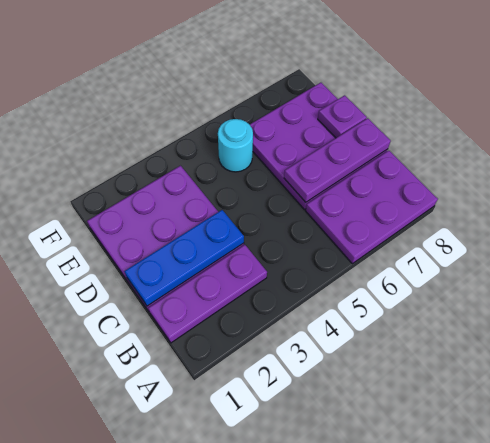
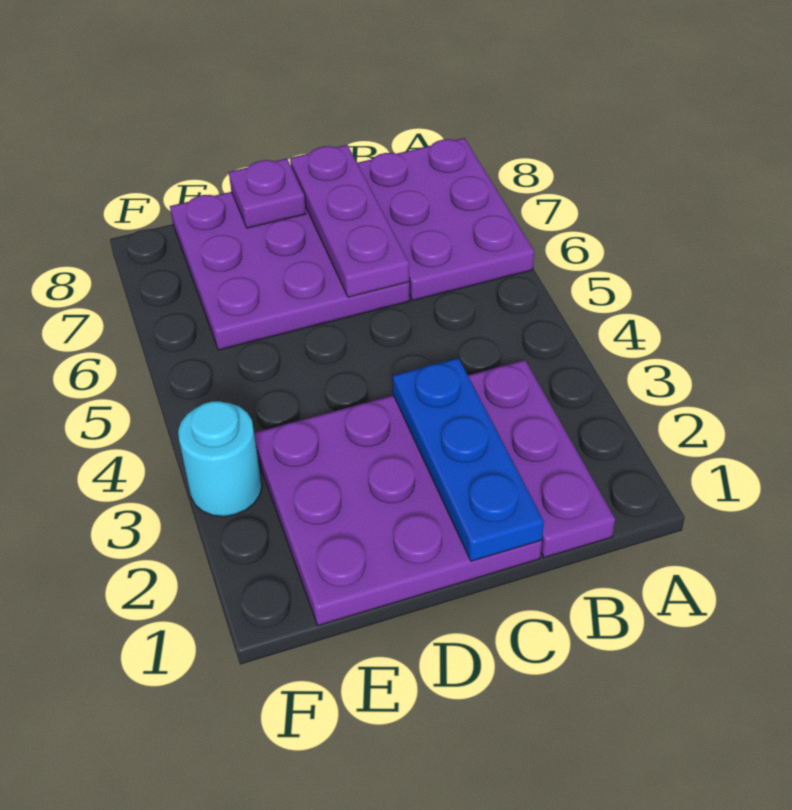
cyan round brick E5 level 1 -> cyan round brick F3 level 1

